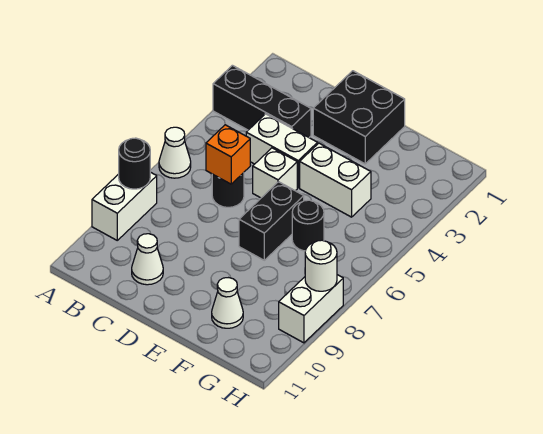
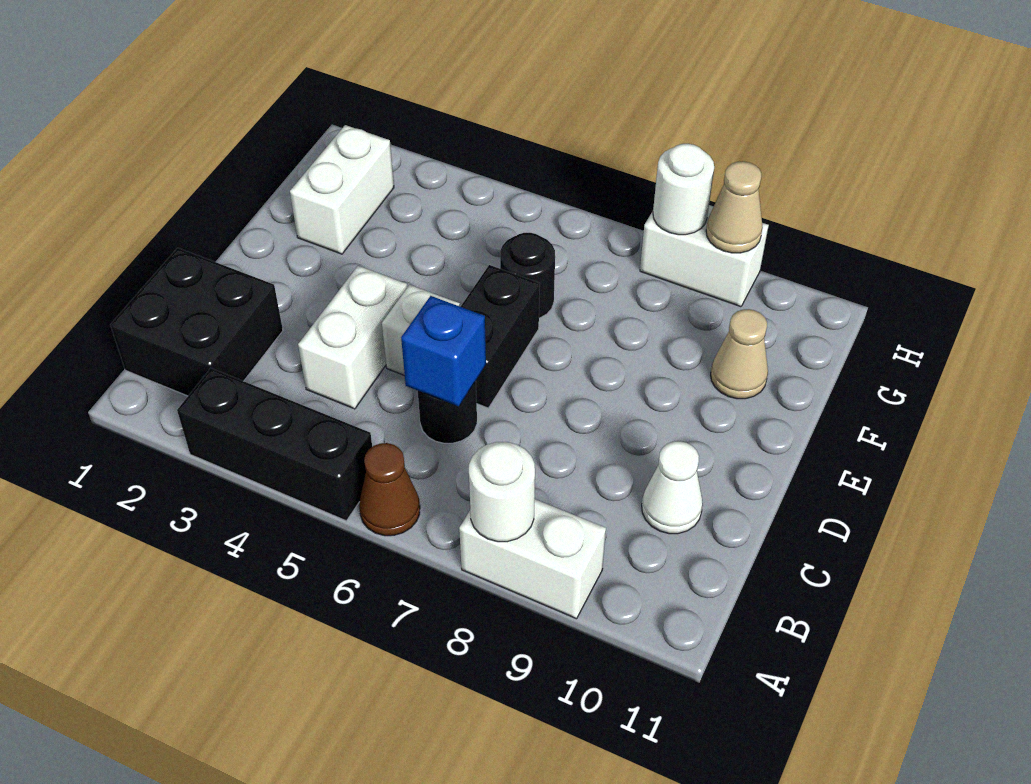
black brick A3:C3 level 1 -> black brick A3:A5 level 1
white cone A6 level 1 -> brown cone A6 level 1
black round brick A8 level 2 -> white round brick A8 level 2
orange brick C6 level 2 -> blue brick C6 level 2
black brick D1:E2 level 1 -> black brick B1:C2 level 1
white brick E4:F4 level 1 -> white brick F2:G2 level 1
black brick E6:E7 level 1 -> black brick D6:E6 level 1
white cone F10 level 1 -> tan cone F10 level 1
none -> tan cone H9 level 2

